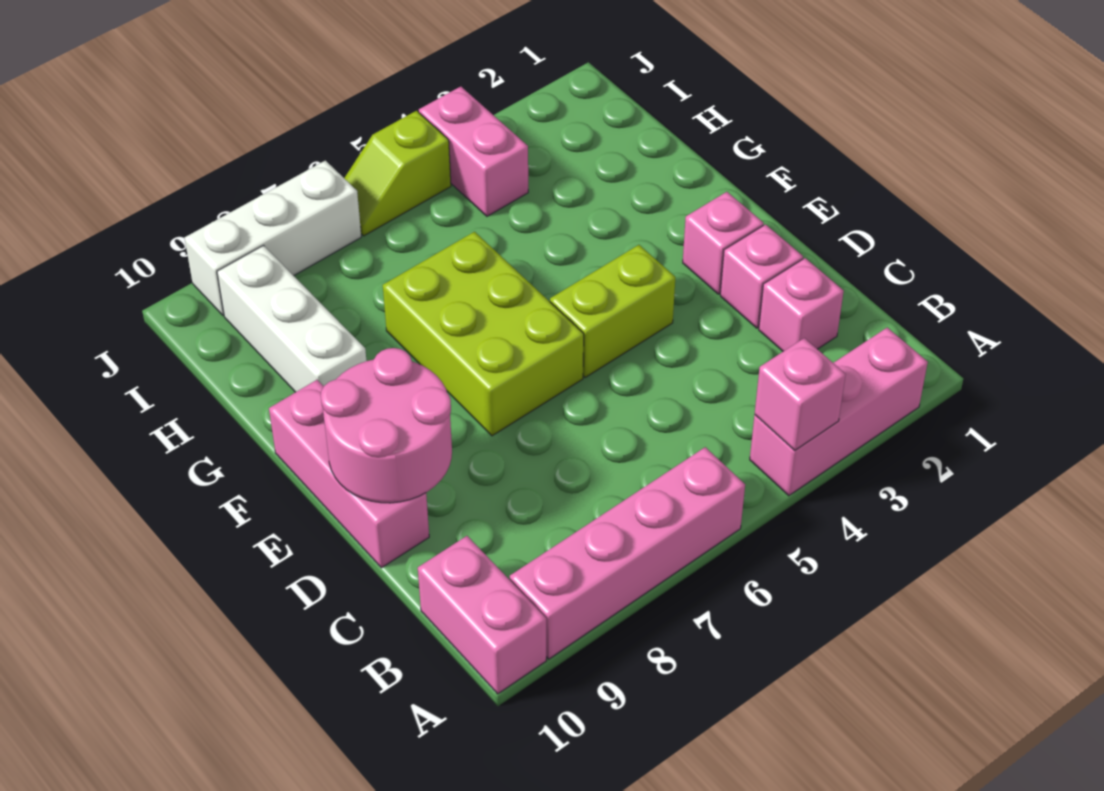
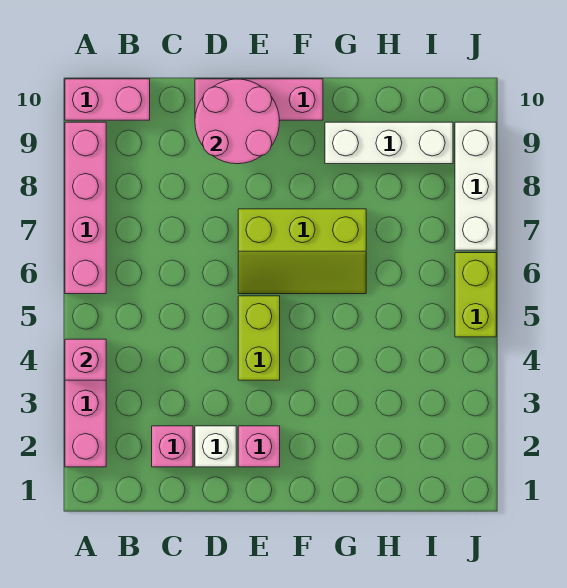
pink brick D2 level 1 -> white brick D2 level 1
lime brick E6:G7 level 1 -> lime slope E6:G7 level 1 top 7
pink brick I4:J4 level 1 -> none
lime slope J5:J6 level 1 top 5 -> lime brick J5:J6 level 1

